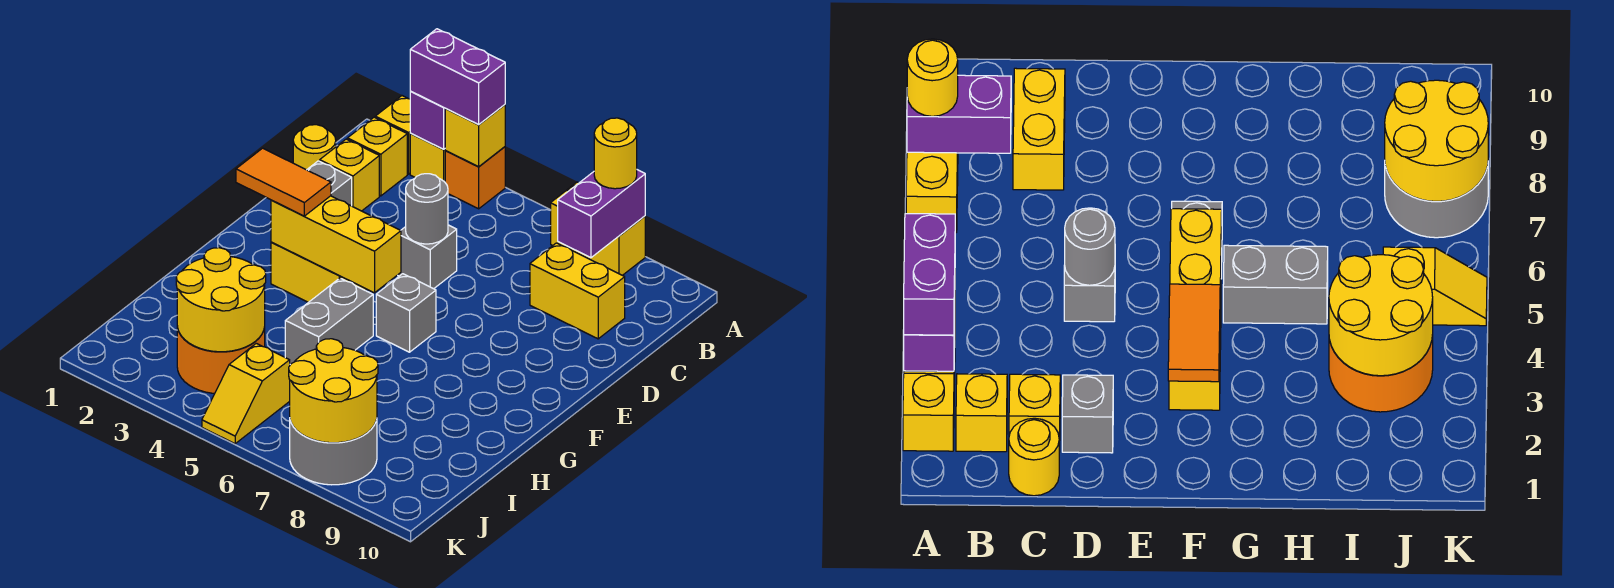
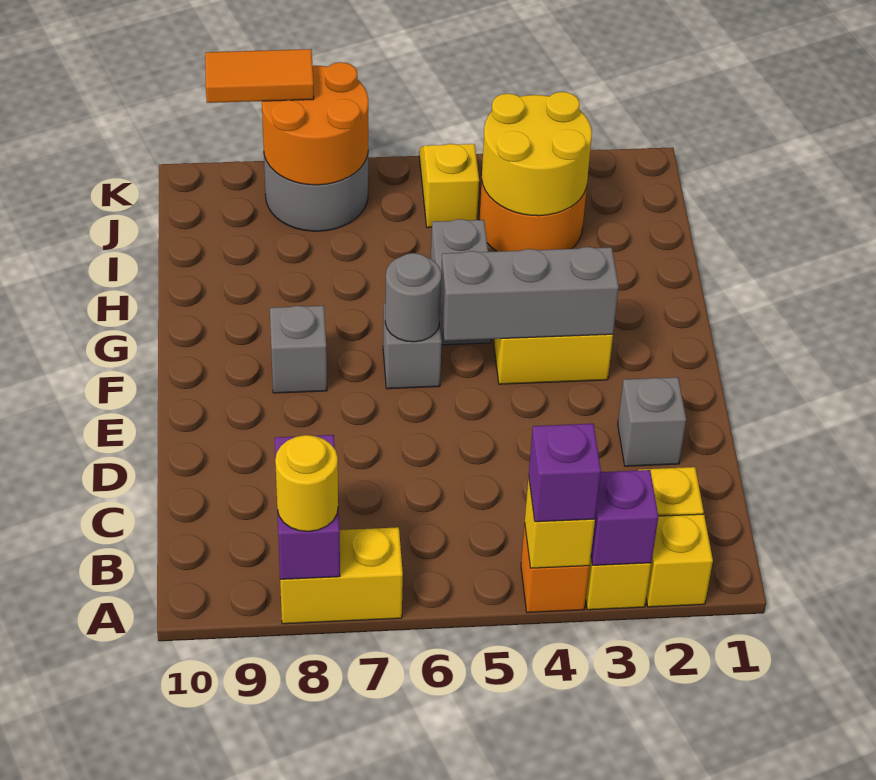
purple brick A3:A4 level 3 -> purple brick A4 level 3
yellow round brick C1 level 1 -> none
yellow brick C2 level 1 -> none
yellow brick C8:C9 level 1 -> none
grey brick D5 level 1 -> grey brick F8 level 1
grey round brick D5 level 2 -> grey round brick F6 level 2
orange tile F2:F3 level 3 -> orange tile K8:K9 level 3
yellow brick F3:F5 level 2 -> grey brick F3:F5 level 2
yellow round brick J7:K8 level 2 -> orange round brick J7:K8 level 2

